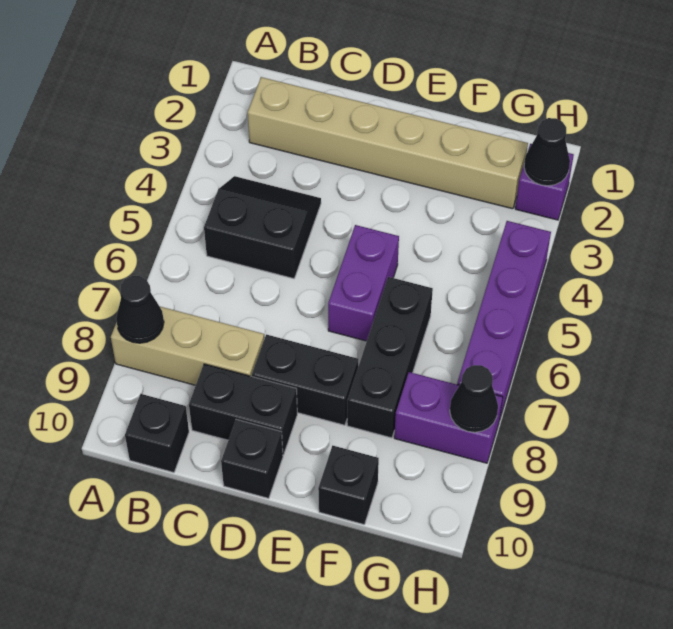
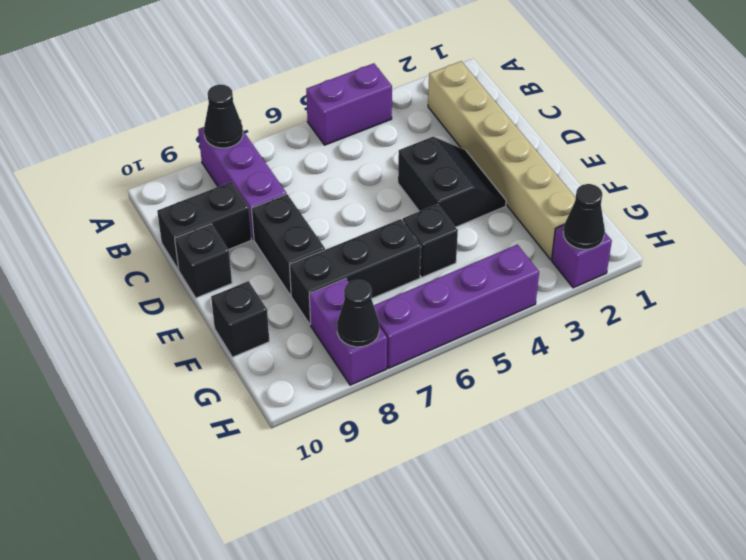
tan brick A8:C8 level 1 -> purple brick A8:C8 level 1
black slope B4:C5 level 1 top 5 -> black slope D3:E4 level 1 top 4
black brick B10 level 1 -> black brick F5 level 1
black brick C9:D9 level 1 -> black brick C9:C10 level 1
purple brick E5:E6 level 1 -> purple brick A4:A5 level 1

